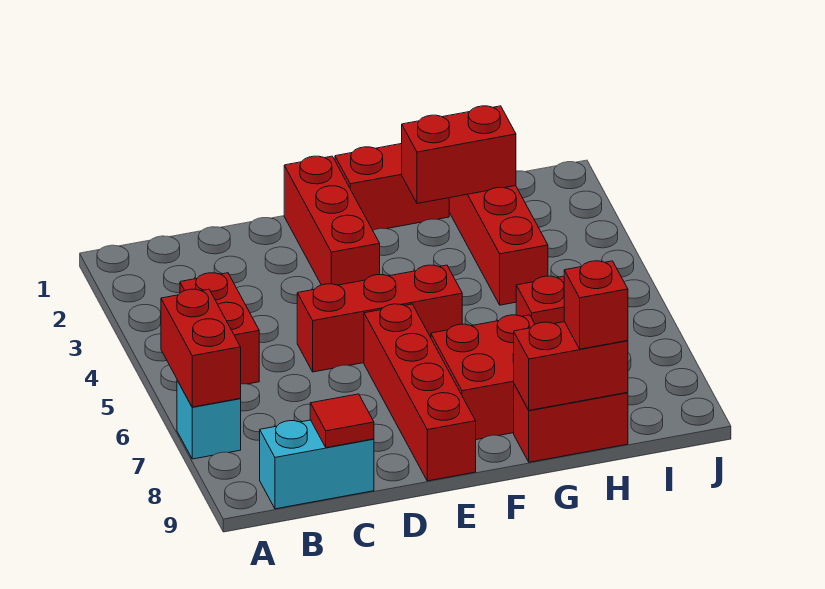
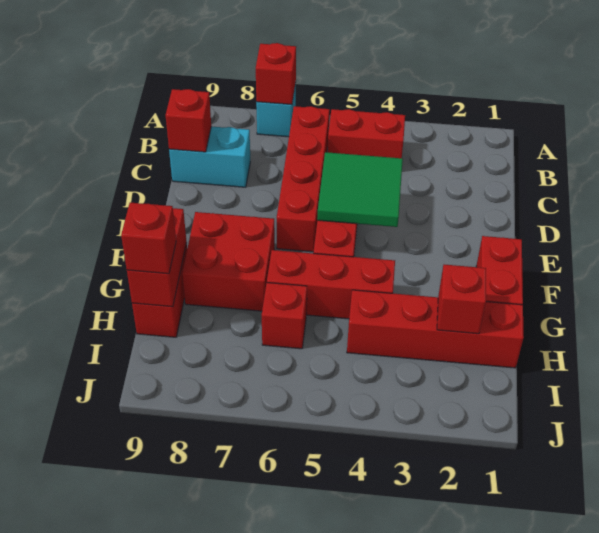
red brick A6:A7 level 2 -> red brick A7 level 2
cyan brick B9:C9 level 1 -> cyan brick C8:C9 level 1
red tile C9 level 2 -> red brick C9 level 2
none -> green tile D4:E5 level 2
red brick E1:E3 level 1 -> red brick G4:G6 level 1
red brick E6:E9 level 1 -> red brick B6:E6 level 1
red brick G2:H2 level 2 -> red brick H2 level 2

